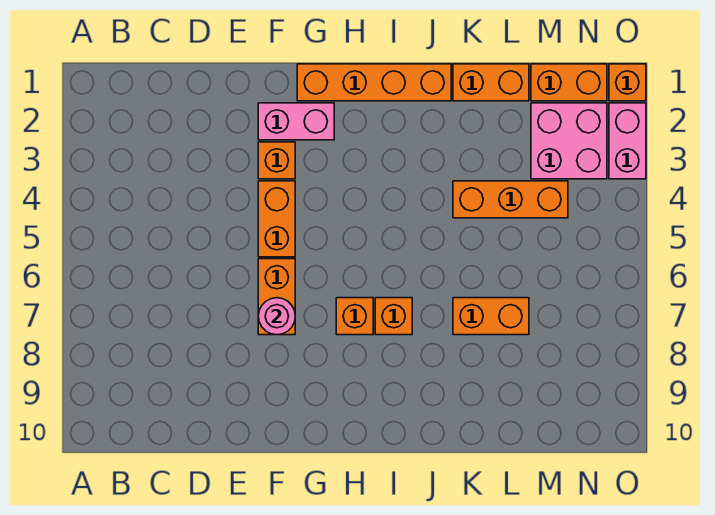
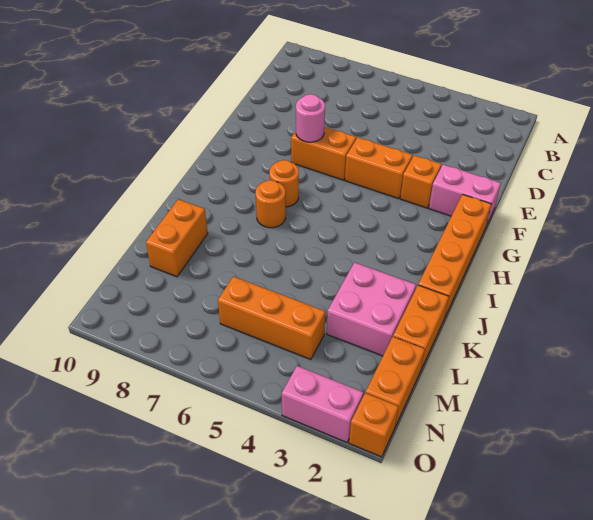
pink brick F2:G2 level 1 -> pink brick F1:F2 level 1
orange brick H7 level 1 -> orange round brick H7 level 1
orange brick I7 level 1 -> orange round brick I7 level 1
orange brick K4:M4 level 1 -> orange brick M4:M6 level 1
orange brick K7:L7 level 1 -> orange brick K9:L9 level 1
pink brick M2:N3 level 1 -> pink brick K2:L3 level 1

